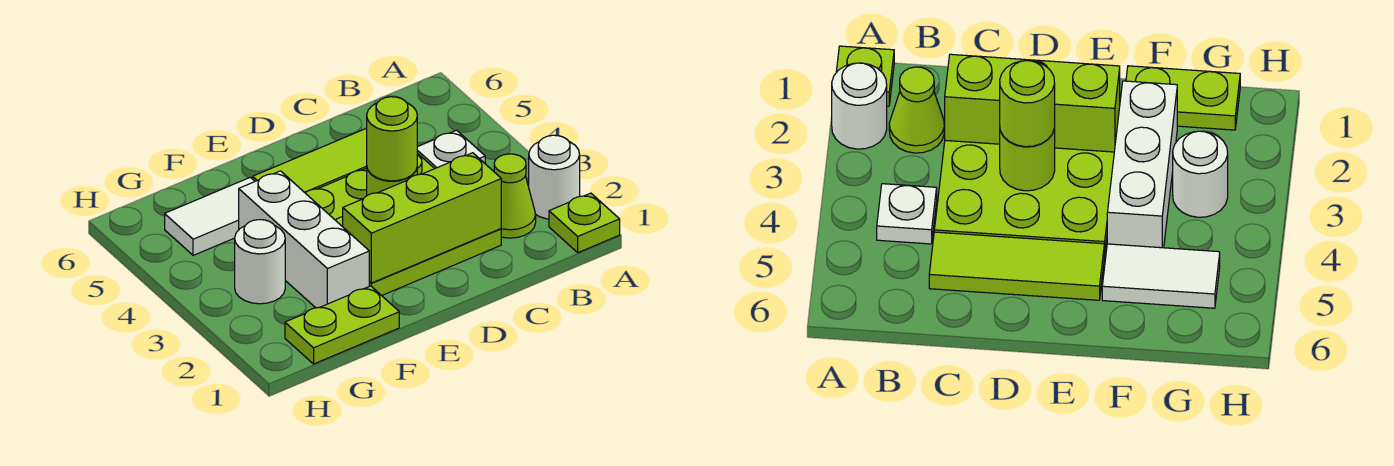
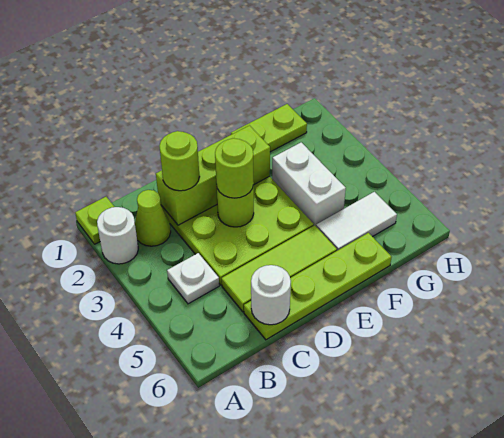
none -> lime round brick C2 level 3
none -> lime plate C6:F6 level 1
white brick F2:F4 level 1 -> white brick F3:F4 level 1
white round brick G3 level 1 -> white round brick C6 level 2

